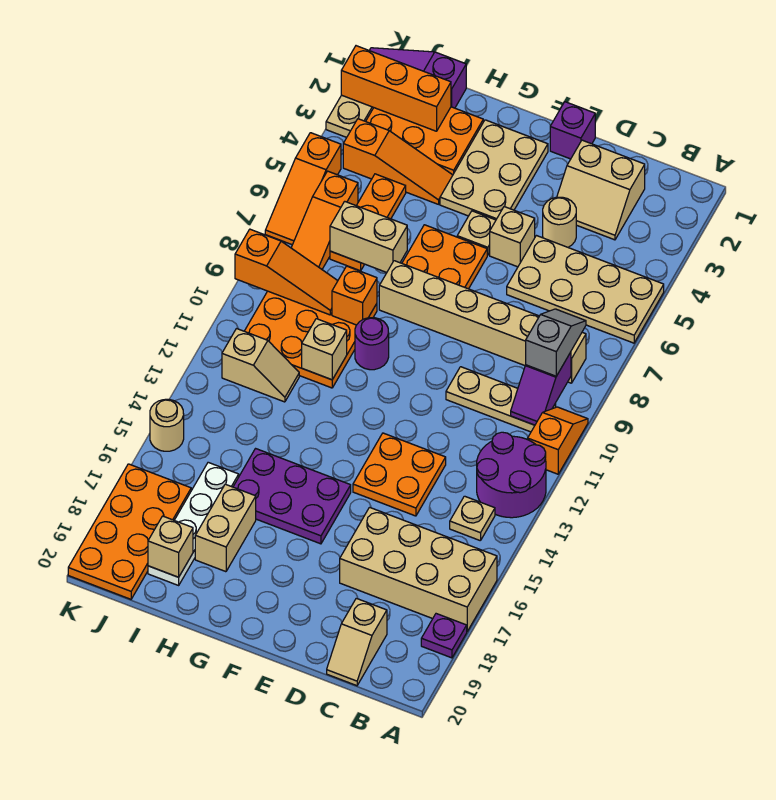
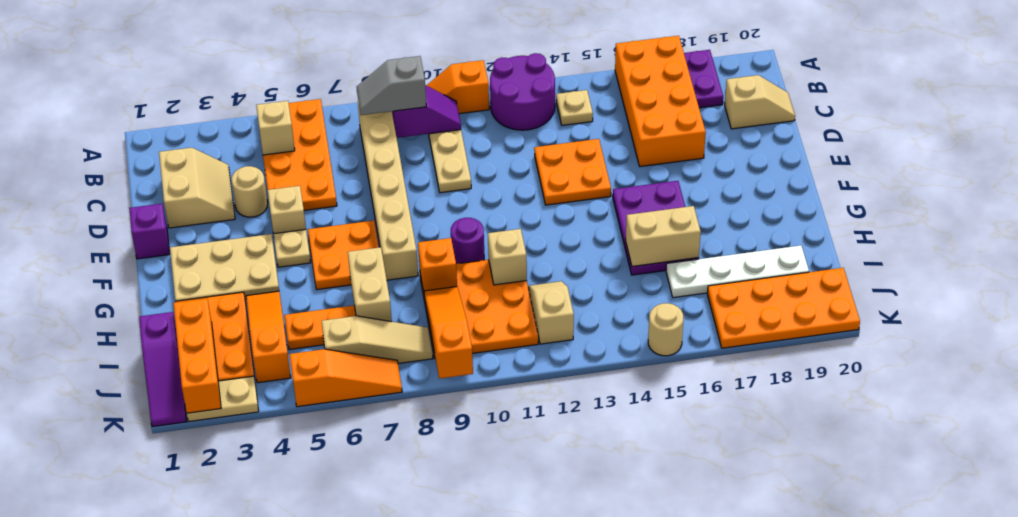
tan plate A5:D6 level 1 -> orange plate A5:D6 level 1
tan brick A16:D17 level 1 -> orange brick A16:D17 level 1
purple plate A18 level 1 -> purple plate A18:B18 level 1
tan brick H17:H18 level 1 -> tan brick H15:H16 level 2
tan brick I19 level 2 -> tan brick B5 level 2
orange slope J6:J8 level 1 top 6 -> tan slope J6:J8 level 1 top 6

